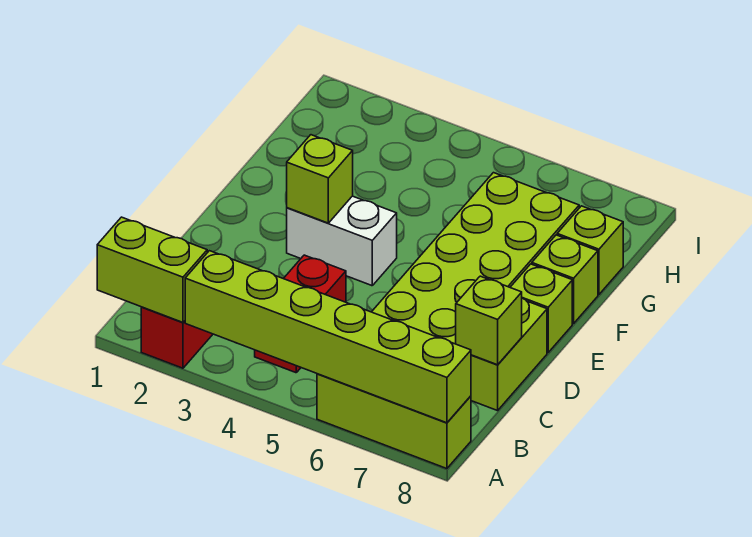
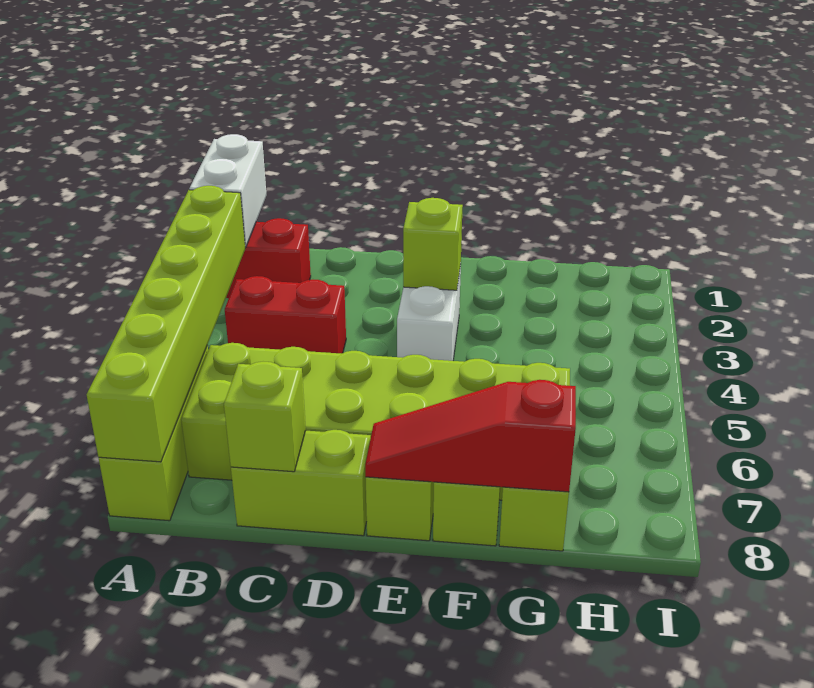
lime brick A1:A2 level 2 -> white brick A1:A2 level 2
none -> red slope E8:G8 level 2 top G

